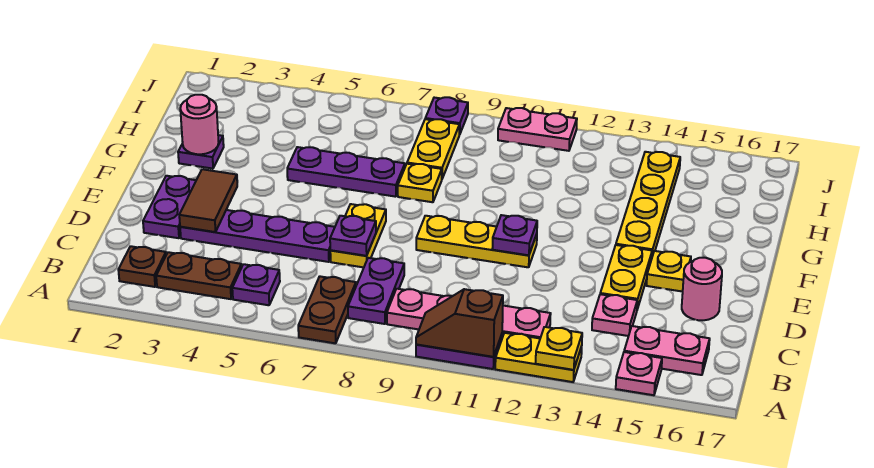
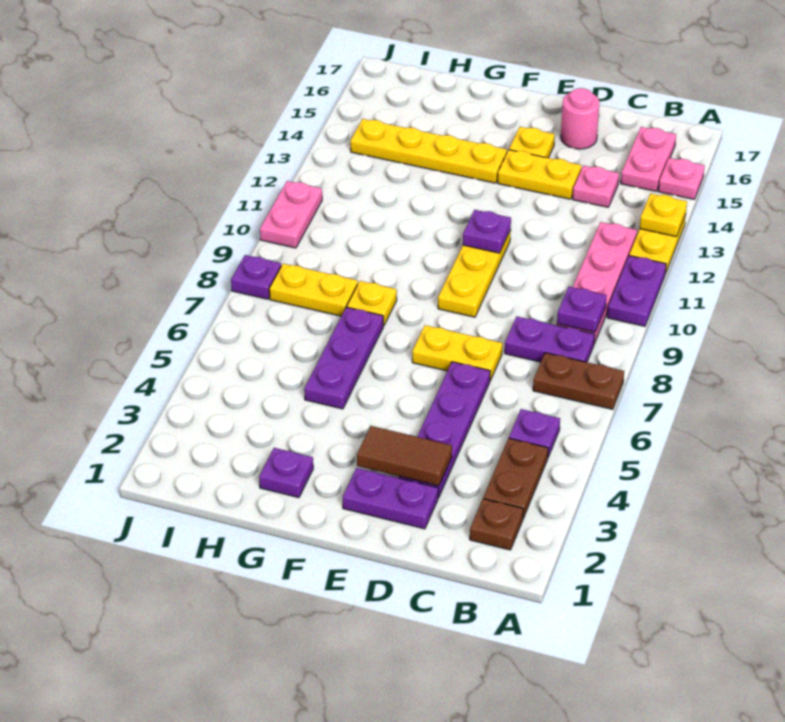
brown slope A10:A11 level 2 top 11 -> none
purple plate D7 level 2 -> purple plate B9 level 2
pink round brick G2 level 2 -> none

